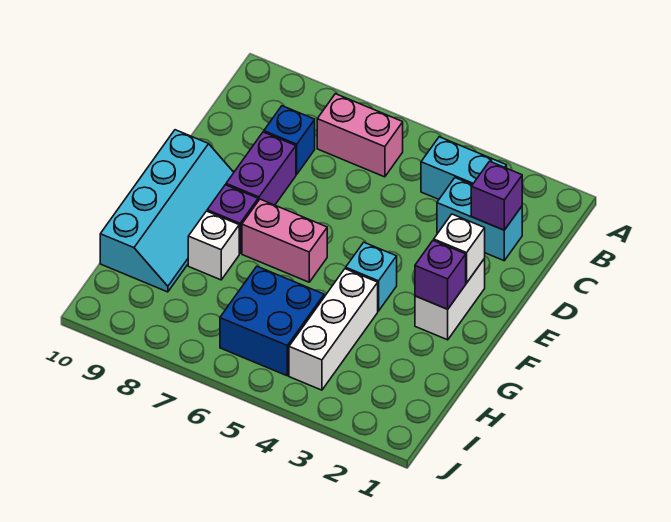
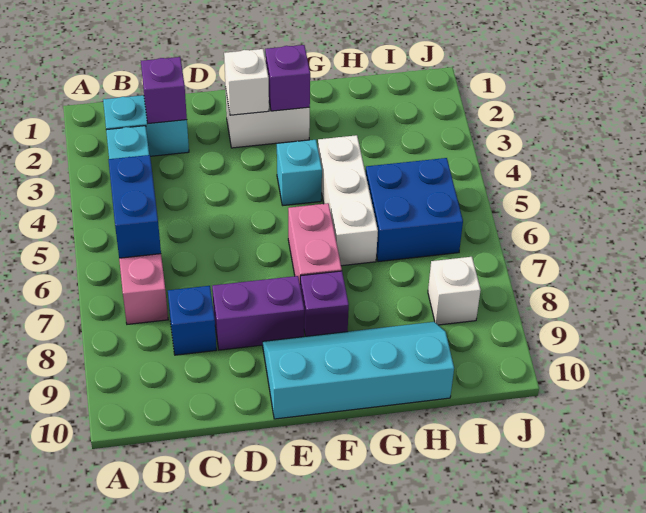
none -> blue brick B5:B6 level 2
cyan brick C2:C3 level 1 -> cyan brick B2:C2 level 1
white brick G4:I4 level 1 -> white brick G4:G6 level 1
white brick G8 level 1 -> white brick I8 level 1

